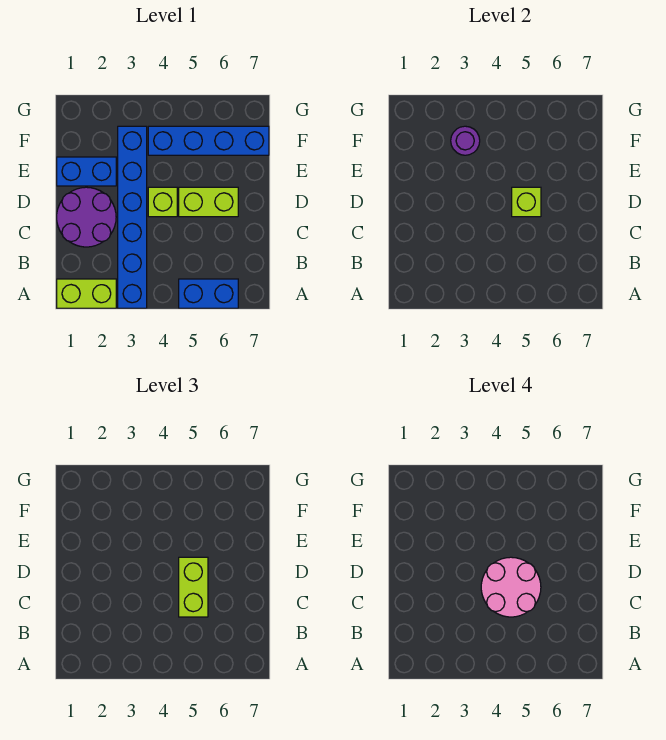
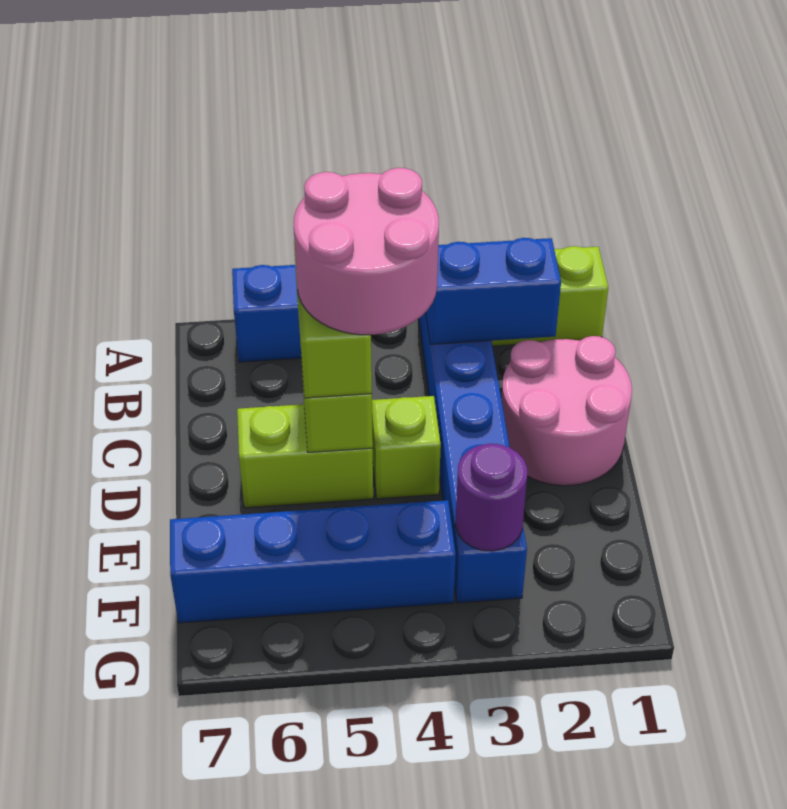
purple round brick C1:D2 level 1 -> pink round brick C1:D2 level 1
blue brick E1:E2 level 1 -> blue brick B2:B3 level 2

